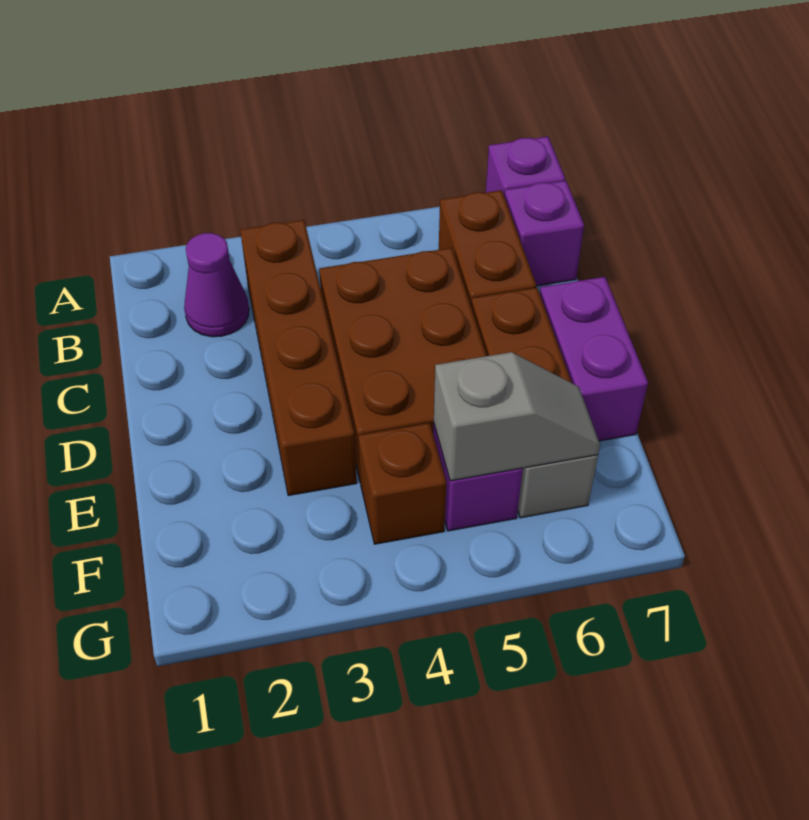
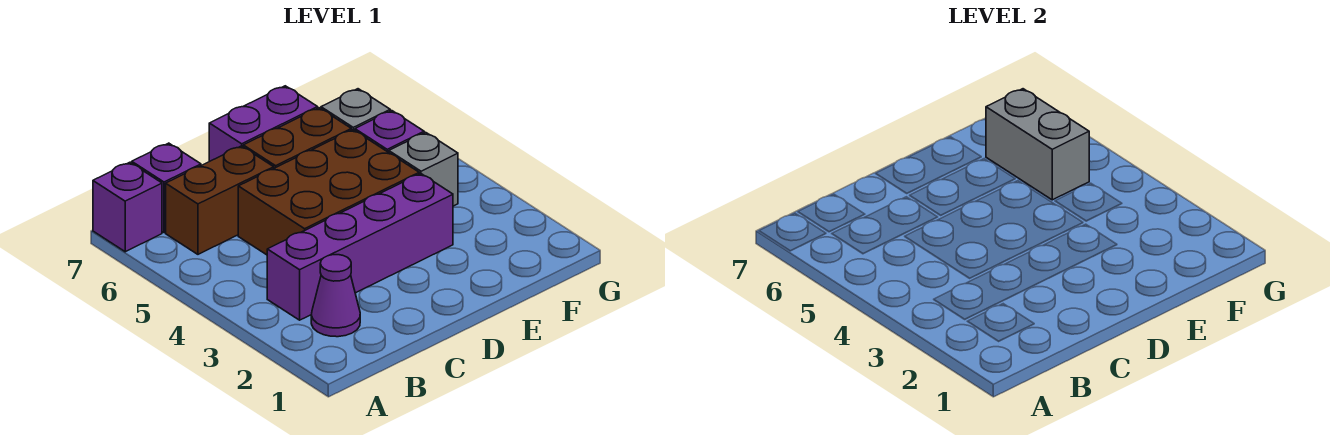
brown brick B3:E3 level 1 -> purple brick B3:E3 level 1
brown brick F4 level 1 -> grey brick F4 level 1
grey slope F5:F6 level 2 top 5 -> grey brick F5:F6 level 2

